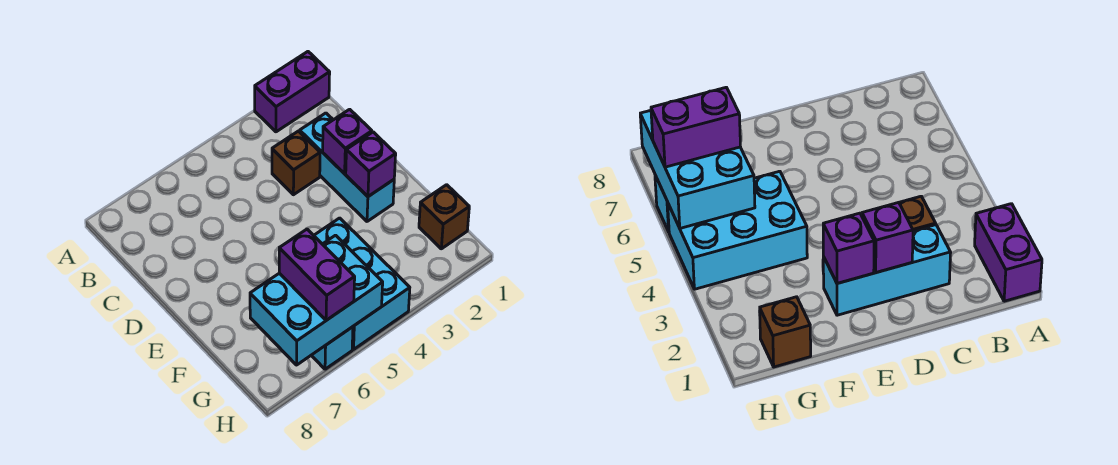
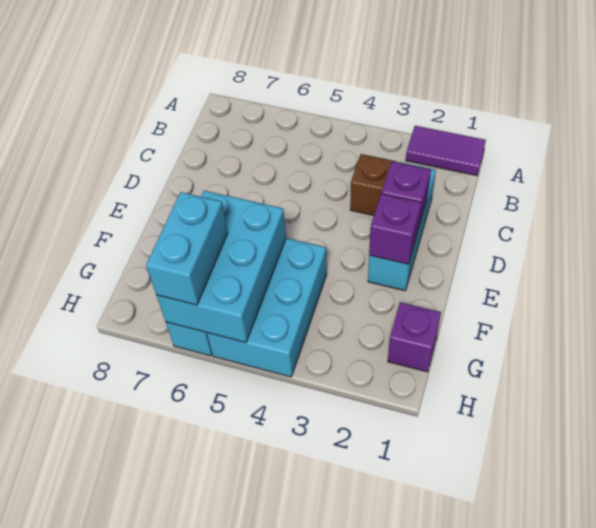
purple brick A1:A2 level 1 -> purple tile A1:A2 level 1
brown brick G1 level 1 -> purple brick G1 level 1
cyan brick G5:H7 level 2 -> cyan brick F5:H6 level 2
purple brick G6:H6 level 3 -> cyan brick G6:H6 level 3

